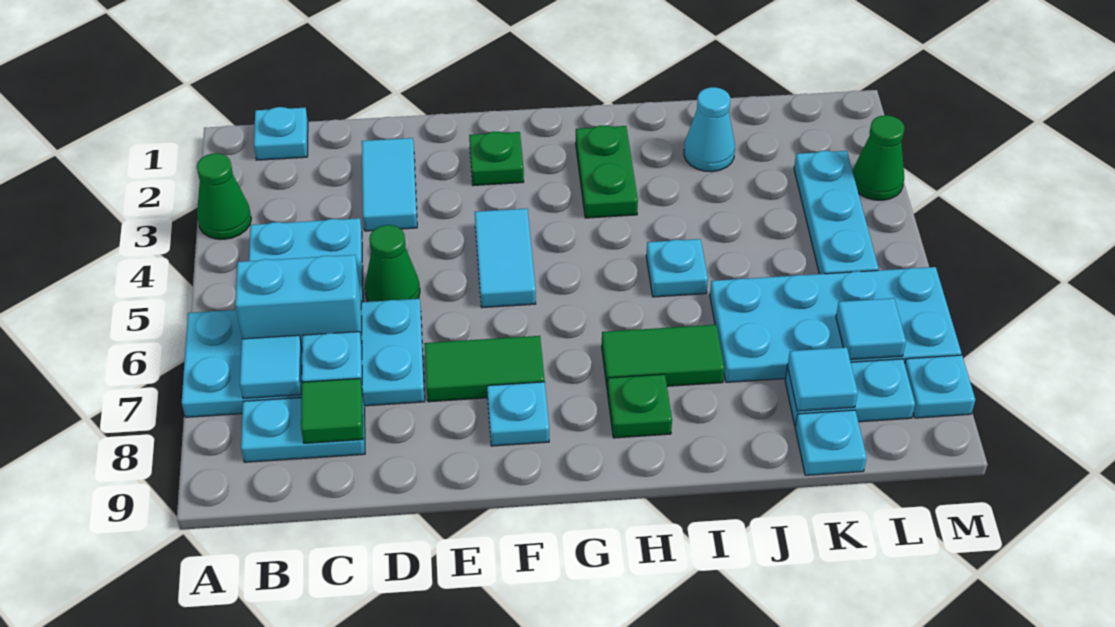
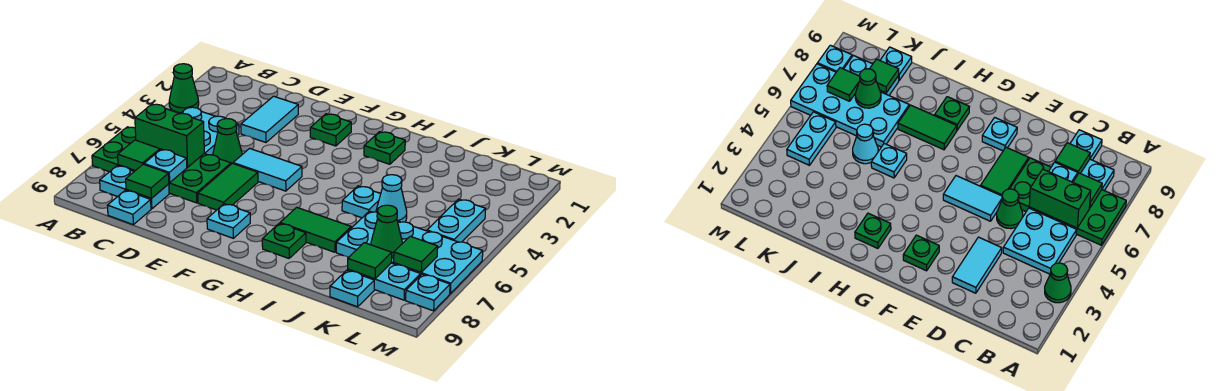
cyan plate A6:D7 level 1 -> green plate A6:D7 level 1
cyan plate B1 level 1 -> cyan plate C9 level 1
cyan brick B6:C6 level 2 -> green brick B6:C6 level 2
cyan tile B7 level 2 -> green tile B7 level 2
green tile E7:F7 level 1 -> green tile E6:E7 level 1
cyan tile F4:F5 level 1 -> cyan tile E5:F5 level 1
green plate H2:H3 level 1 -> green plate H2 level 1
cyan cone J2 level 1 -> cyan cone J5 level 1
cyan tile K8 level 2 -> green tile K8 level 2
cyan plate L3:L5 level 1 -> cyan plate L4:L5 level 1
cyan tile L7 level 2 -> green tile L7 level 2
green cone M3 level 1 -> green cone K7 level 2

